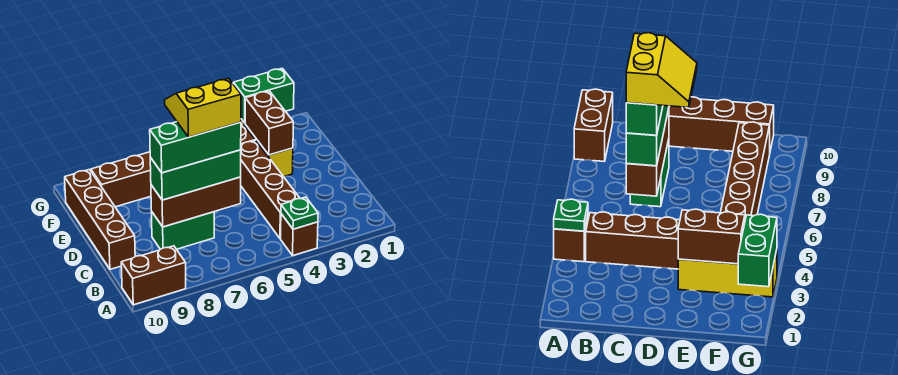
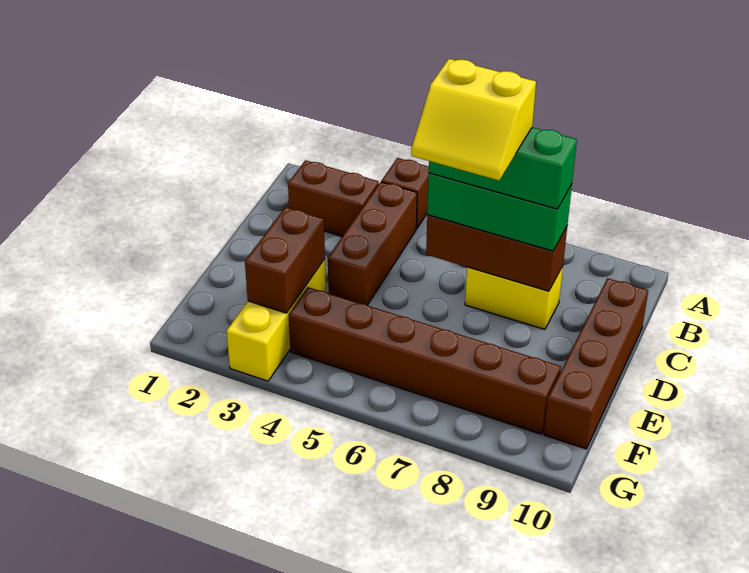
green plate A4 level 2 -> none
brown brick A9:A10 level 1 -> brown brick B2:B3 level 1
brown brick B4:E4 level 1 -> brown brick B4:D4 level 1
green brick C7:C8 level 1 -> yellow brick C7:C8 level 1
green brick G2:G3 level 2 -> none

